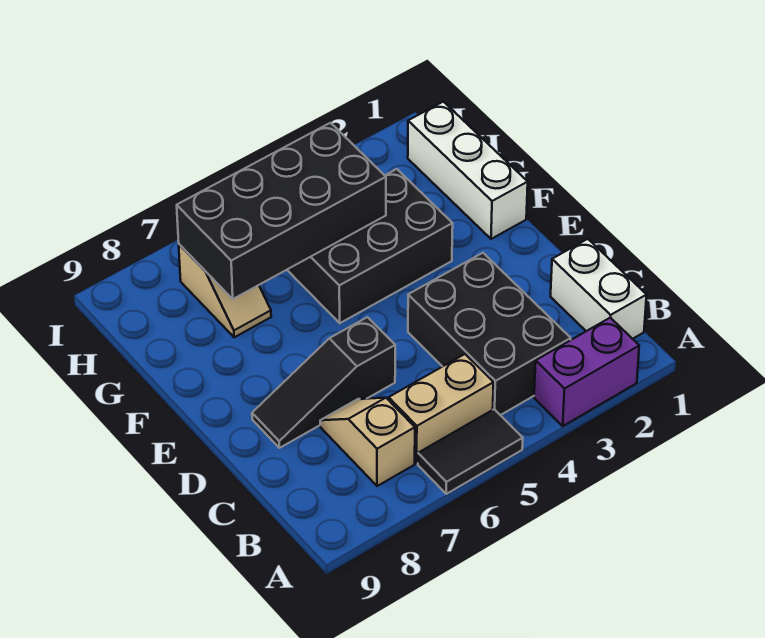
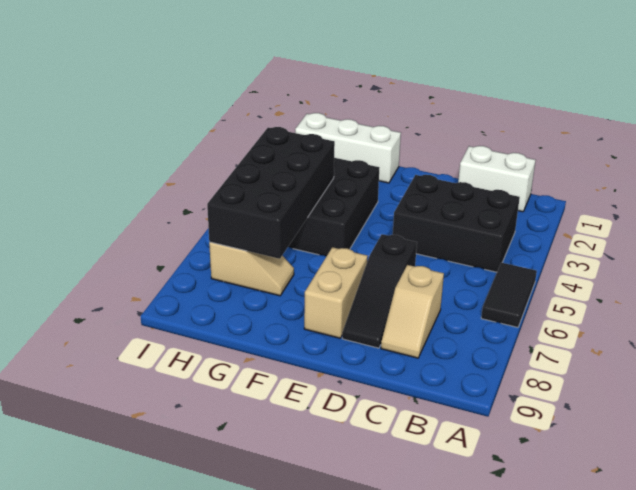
purple brick A2:A3 level 1 -> none
tan brick B5:B6 level 1 -> tan brick E7:E8 level 1
tan slope B7:C7 level 1 top B -> tan slope C7:C8 level 1 top 7

